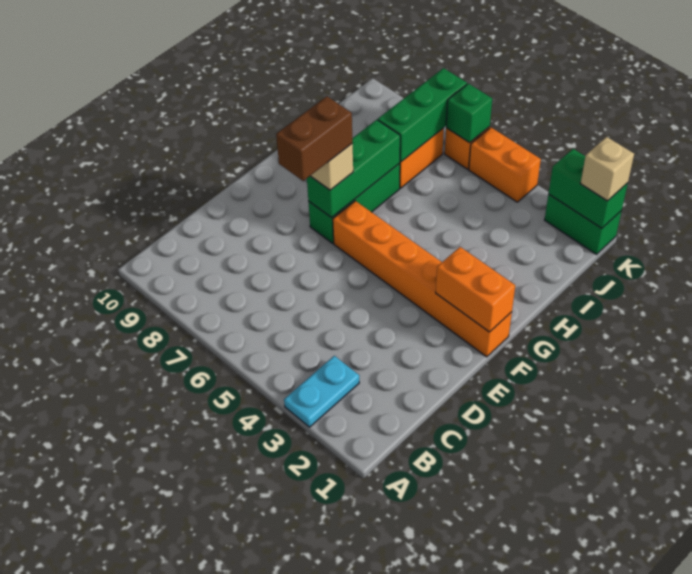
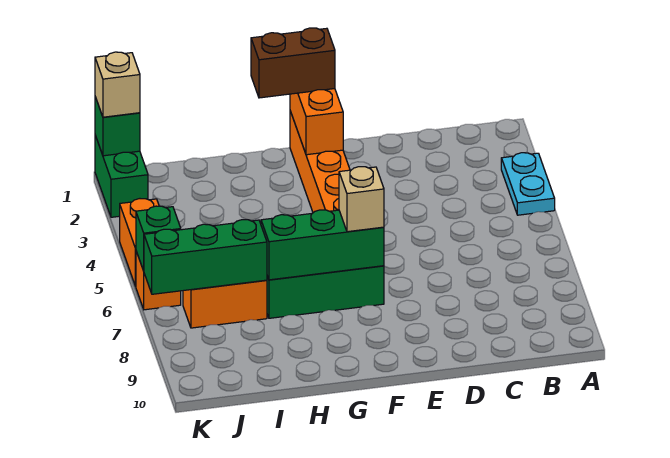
cyan plate A3:B3 level 1 -> cyan plate A3:A4 level 1
brown brick E7:F7 level 4 -> brown brick F1:G1 level 3
green brick K1:K2 level 2 -> green brick K1 level 2

